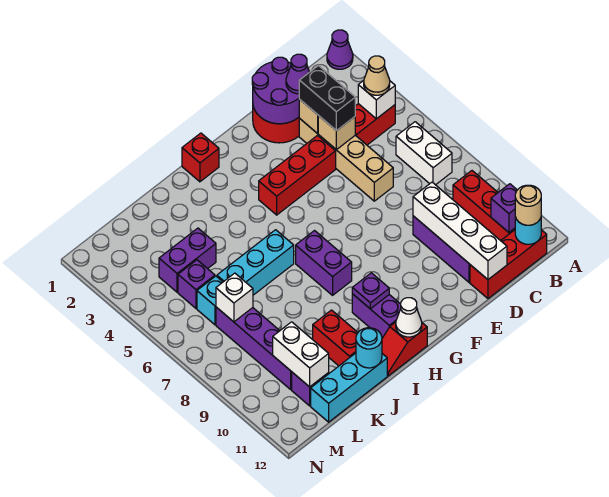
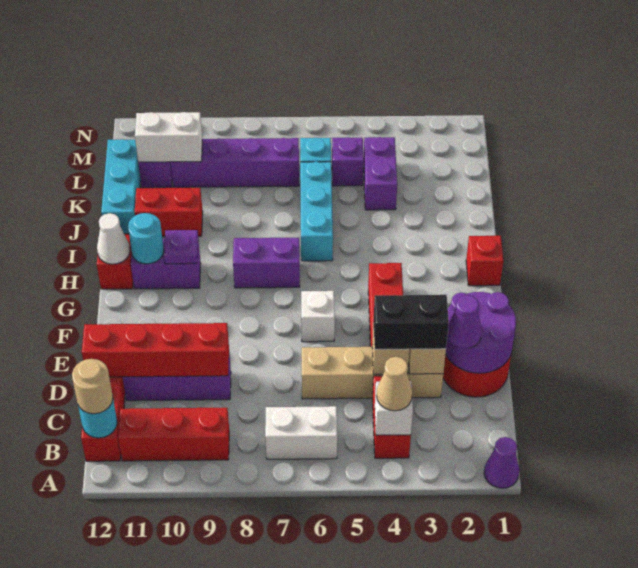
purple brick B11 level 2 -> none
white brick D9:D12 level 2 -> red brick D9:D12 level 2
cyan round brick J12 level 2 -> cyan round brick H11 level 2
white brick L7 level 2 -> white brick F6 level 1

